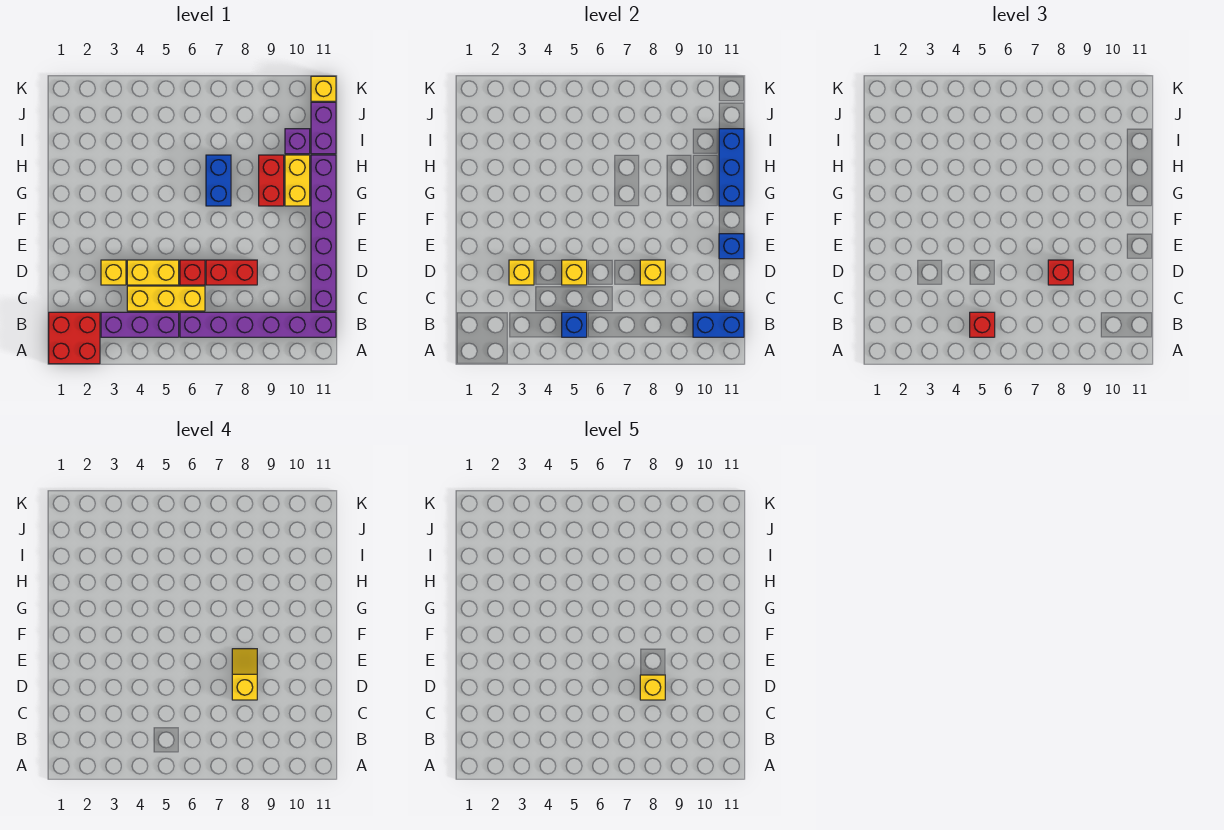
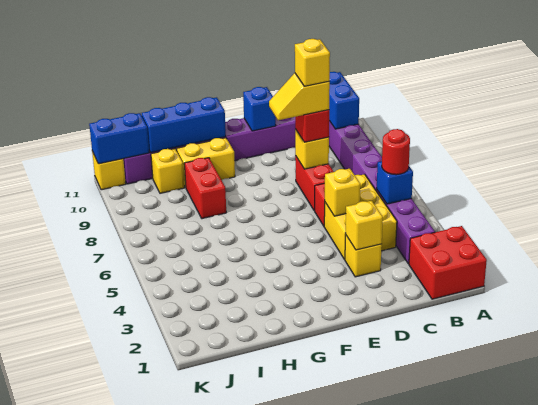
red brick B5 level 3 -> red round brick B5 level 3
blue brick G7:H7 level 1 -> blue brick J11:K11 level 2
red brick G9:H9 level 1 -> red brick H8:H9 level 1
purple brick I10 level 1 -> yellow brick I10 level 1

